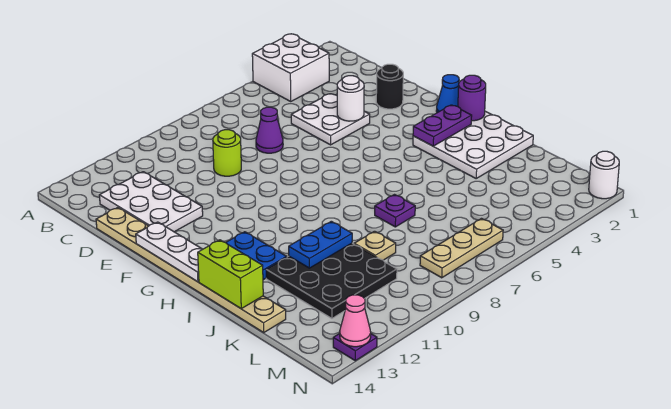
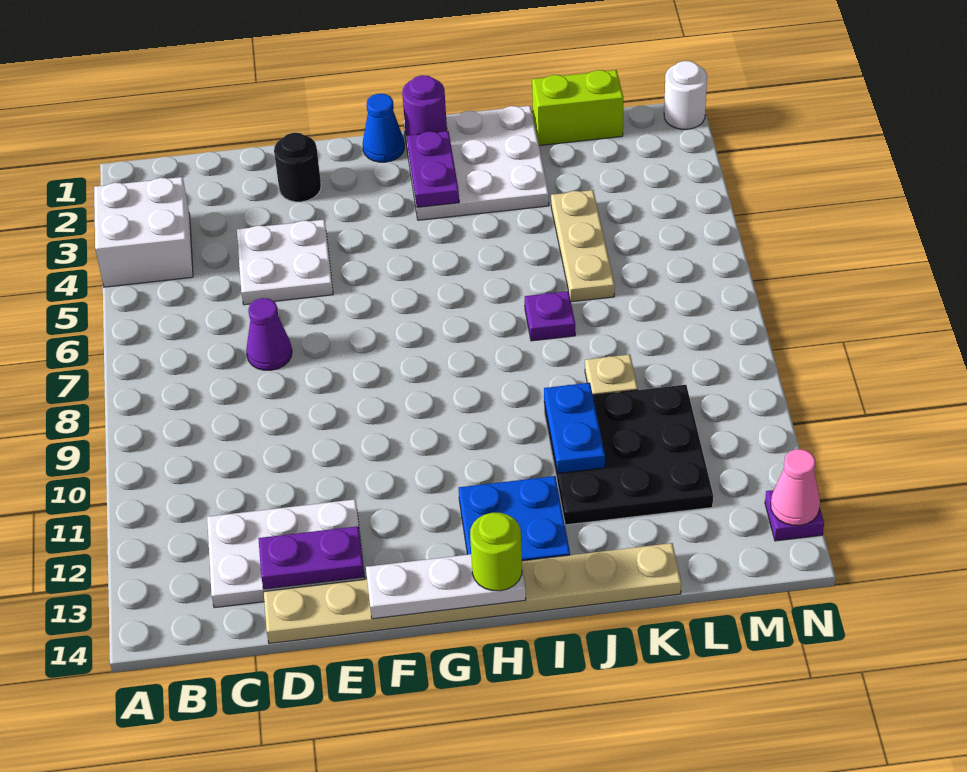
lime round brick D9 level 1 -> lime round brick H14 level 3
none -> purple plate D13:E13 level 2
white round brick E4 level 2 -> none
lime brick I14:J14 level 2 -> lime brick K1:L1 level 1
tan plate M6:M8 level 1 -> tan plate K4:K6 level 1

